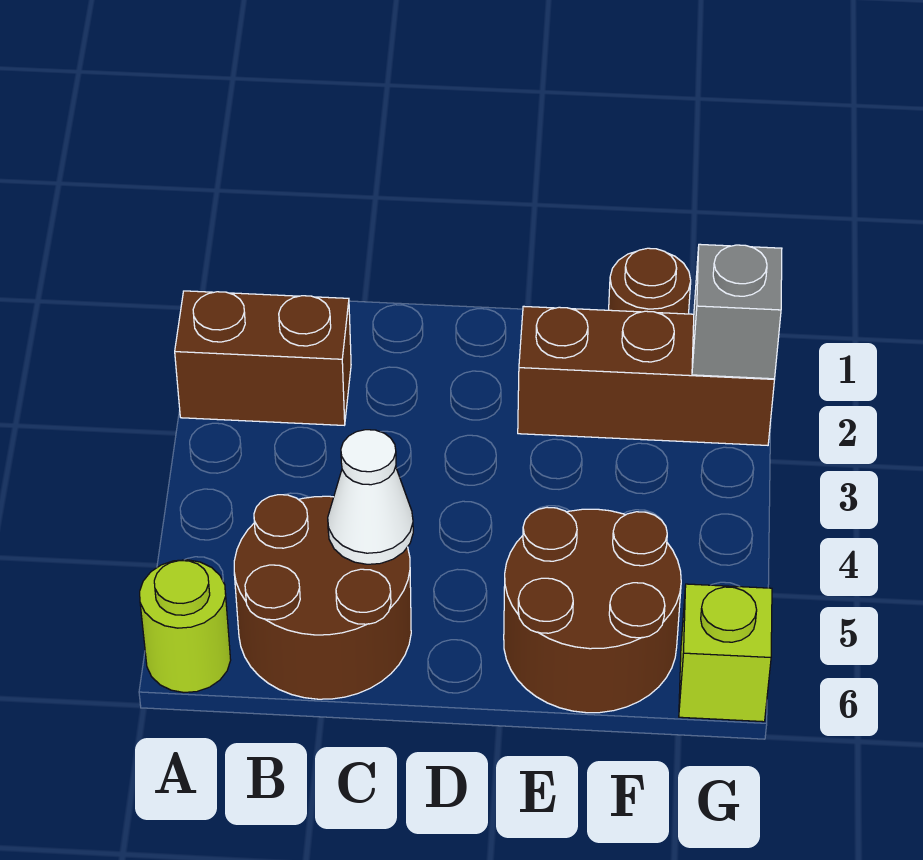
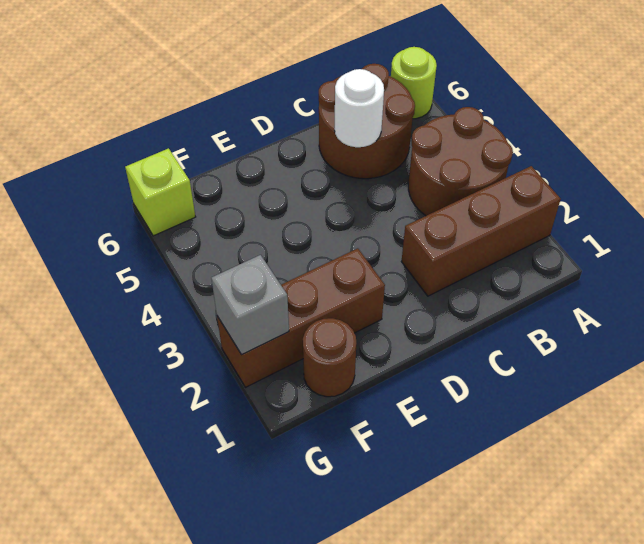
brown brick A2:B2 level 1 -> brown brick A2:C2 level 1
white cone C5 level 2 -> white round brick C5 level 2
brown round brick E5:F6 level 1 -> brown round brick A3:B4 level 1

